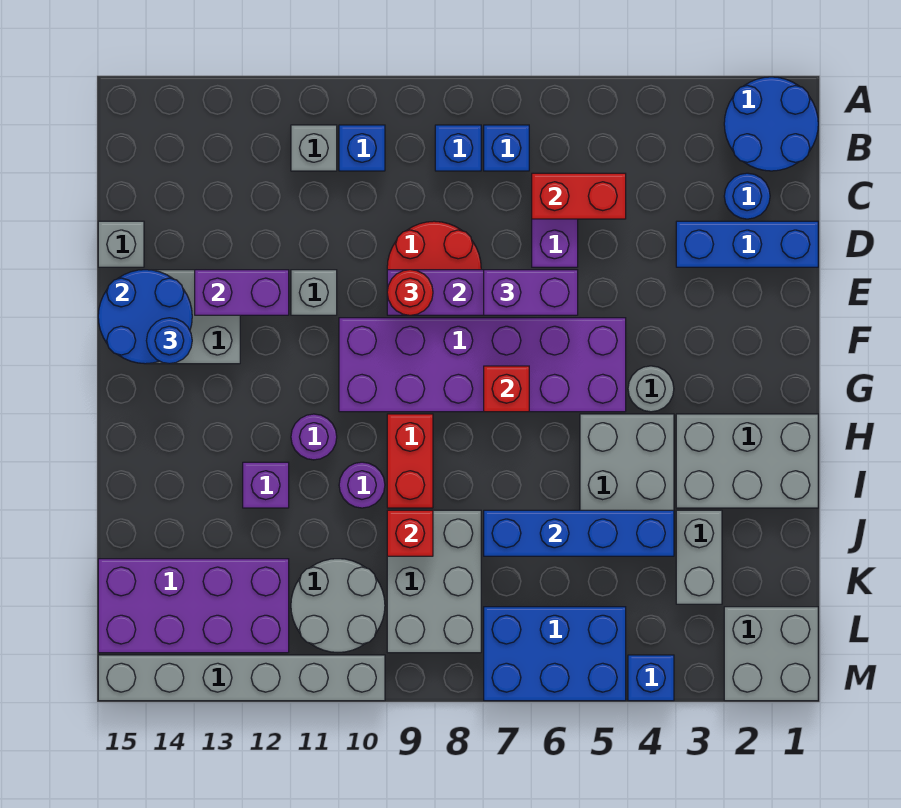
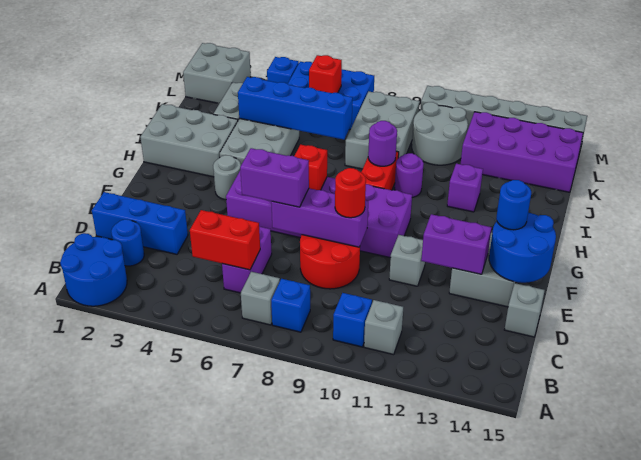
blue brick B7 level 1 -> grey brick B7 level 1
purple round brick H11 level 1 -> purple round brick I9 level 2
red brick J9 level 2 -> red brick L6 level 2

